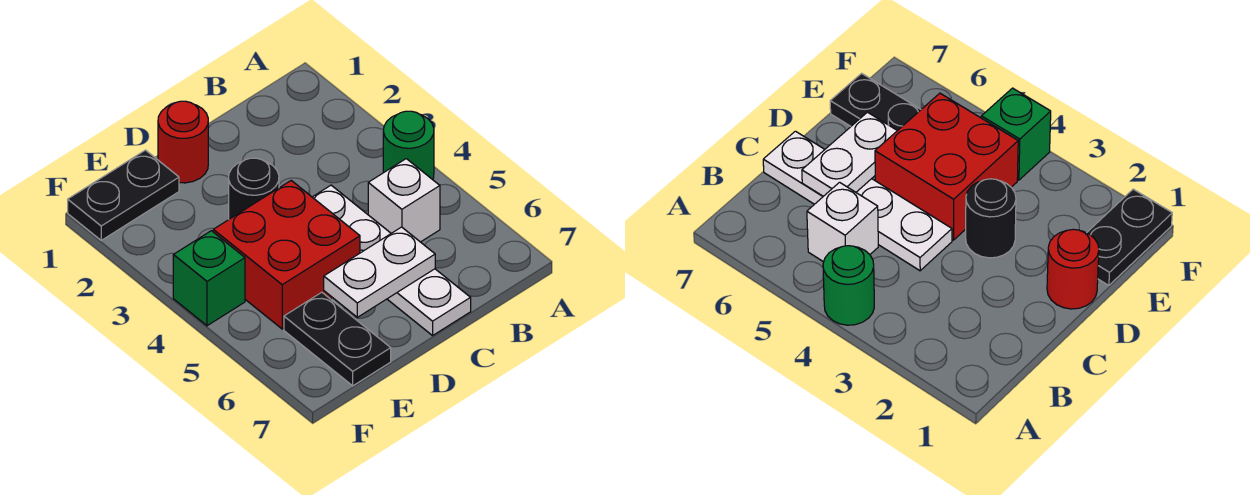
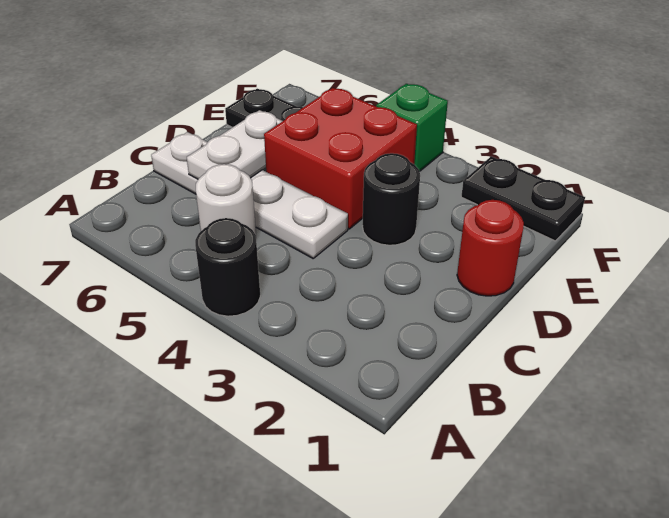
green round brick A4 level 1 -> black round brick A4 level 1
white brick B5 level 1 -> white round brick B5 level 1
black plate E1:F1 level 1 -> black plate F1:F2 level 1

